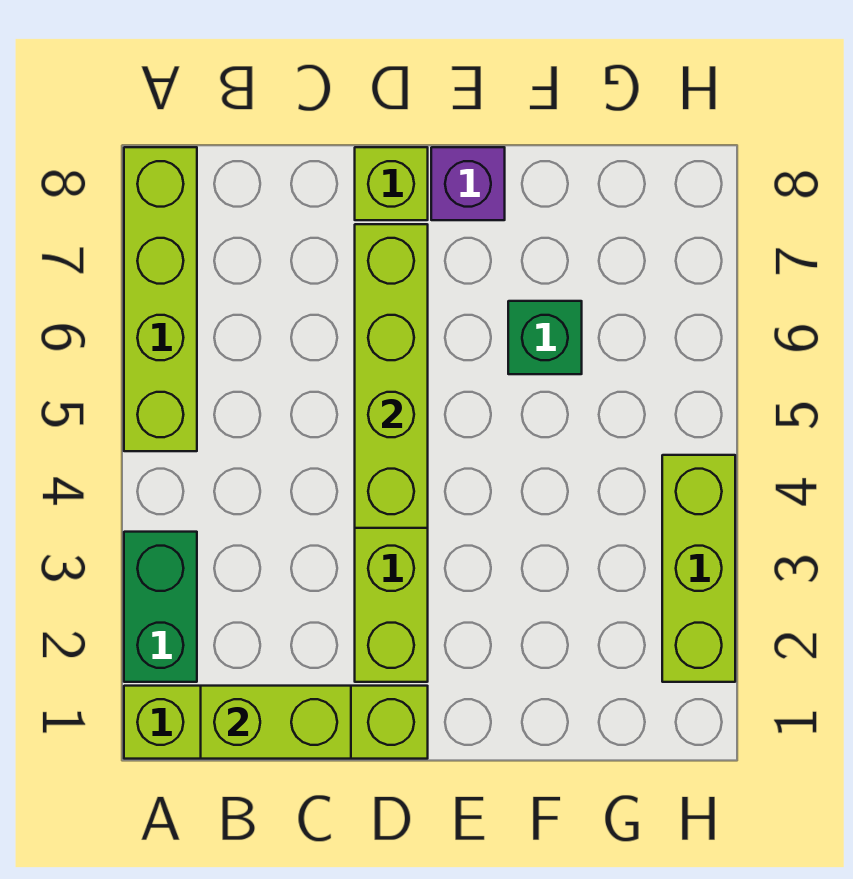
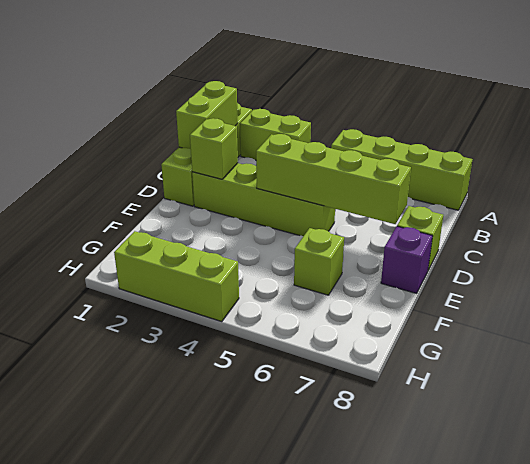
green brick A2:A3 level 1 -> lime brick A2:A3 level 1
none -> lime brick D2 level 2
green brick F6 level 1 -> lime brick F6 level 1

